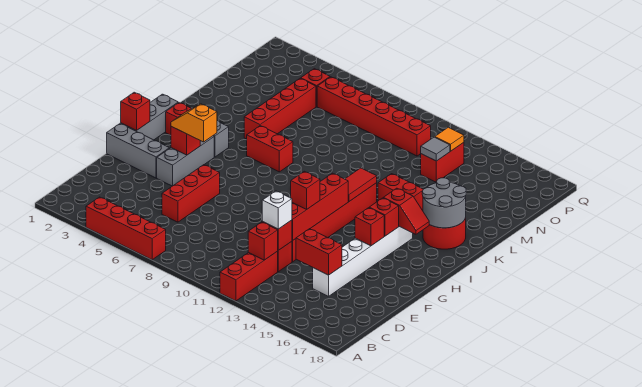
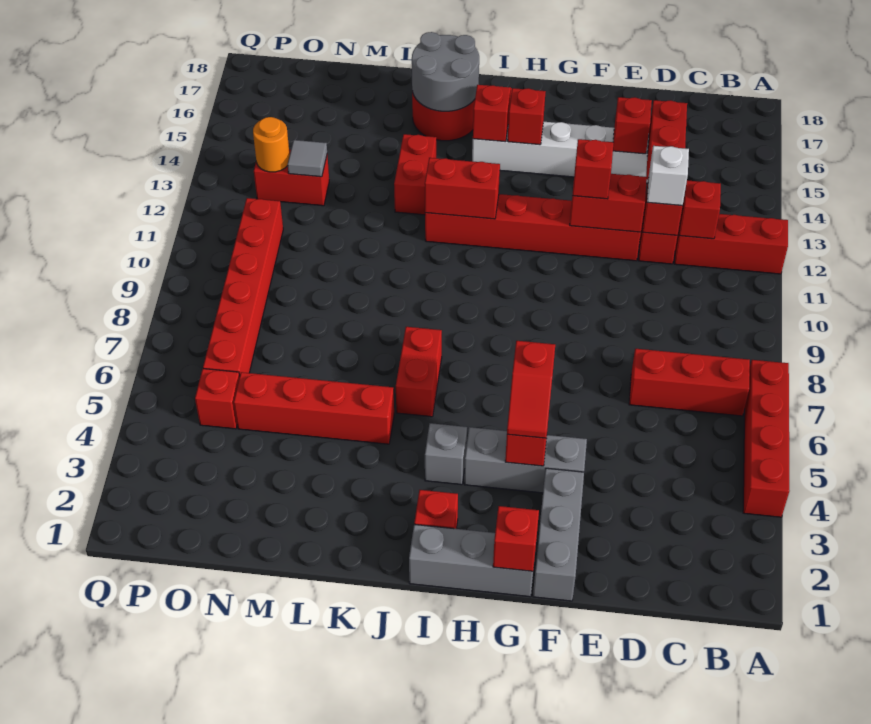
red brick D6:F6 level 1 -> red brick B7:D7 level 1
red brick E12:H12 level 2 -> red brick E12:F12 level 2
orange slope G4:G5 level 3 top 5 -> red slope G4:G5 level 3 top 5
red brick G15 level 2 -> red brick E15 level 2
red tile I12:J12 level 2 -> red brick I12:J12 level 2
orange tile O13 level 2 -> orange round brick O13 level 2

